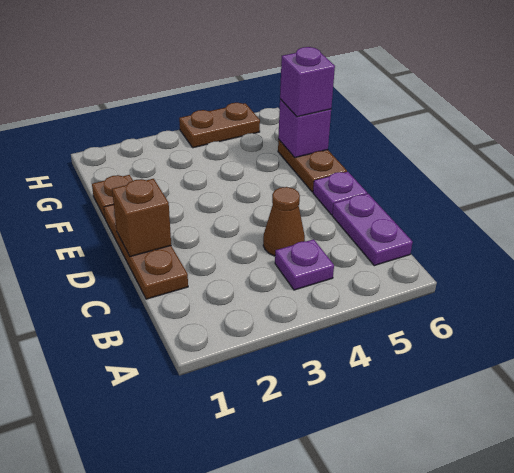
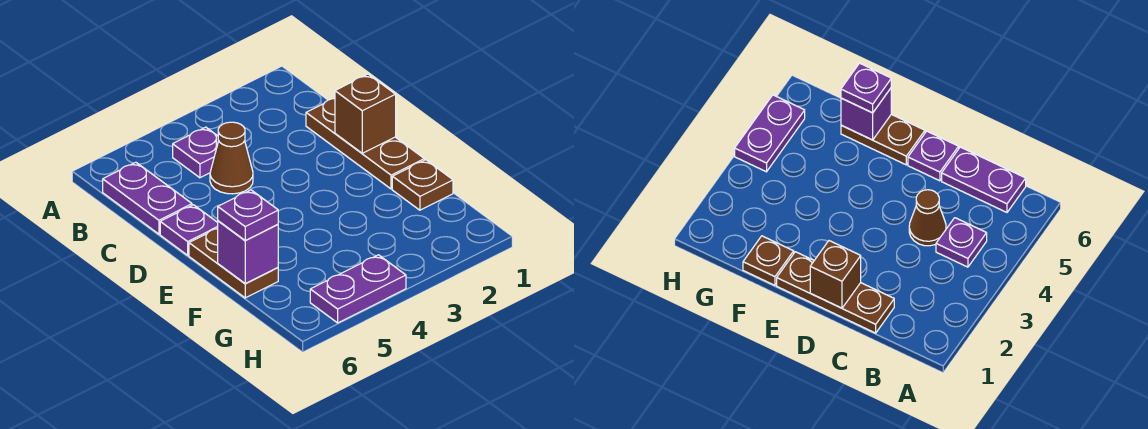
purple brick F6 level 3 -> purple plate F6 level 3
brown plate H4:H5 level 1 -> purple plate H4:H5 level 1

